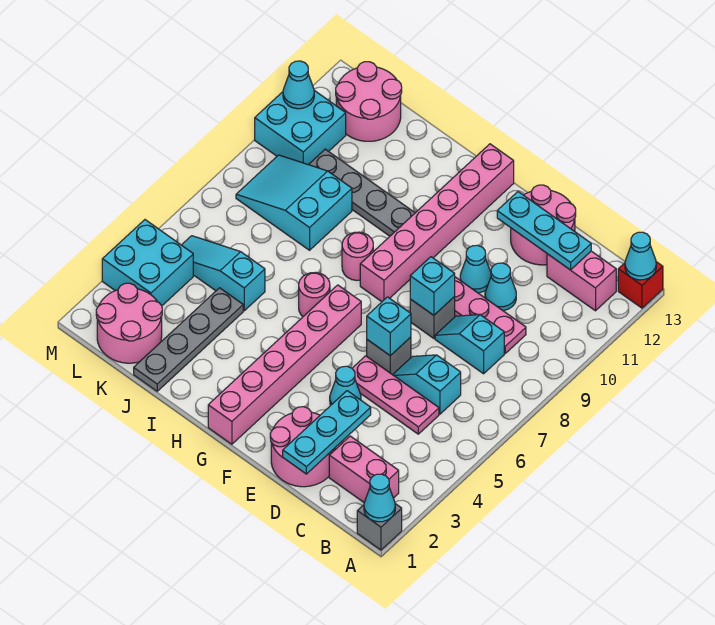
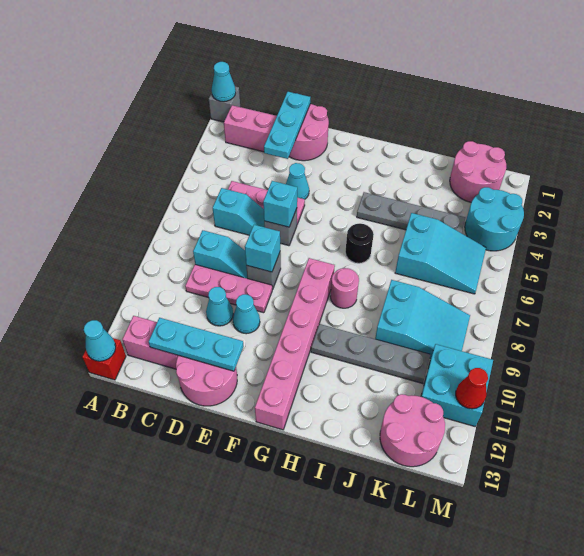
pink brick G1:G6 level 1 -> none
pink round brick H6 level 1 -> black round brick H6 level 1
grey plate J1:J4 level 1 -> grey plate H4:K4 level 1
cyan slope J5:L5 level 1 top J -> cyan slope J5:L6 level 1 top J
cyan brick L3:M4 level 1 -> cyan round brick L3:M4 level 1
cyan cone M11 level 2 -> red cone M11 level 2

